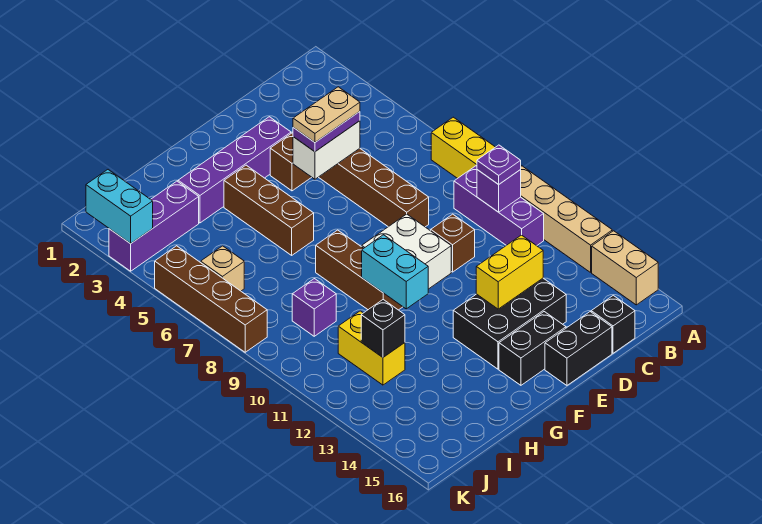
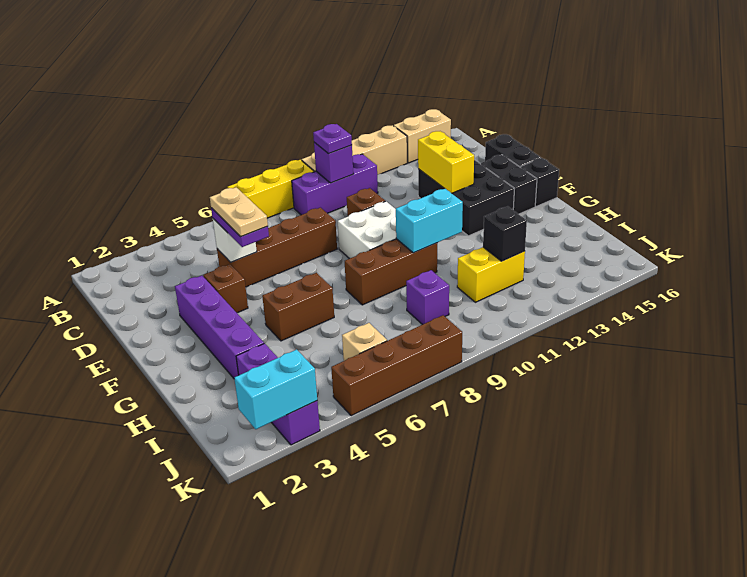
black brick C16 level 1 -> black brick F16 level 1
white brick D5:E5 level 2 -> white brick D5 level 2
brown brick G4:G6 level 1 -> brown brick G5:G6 level 1

